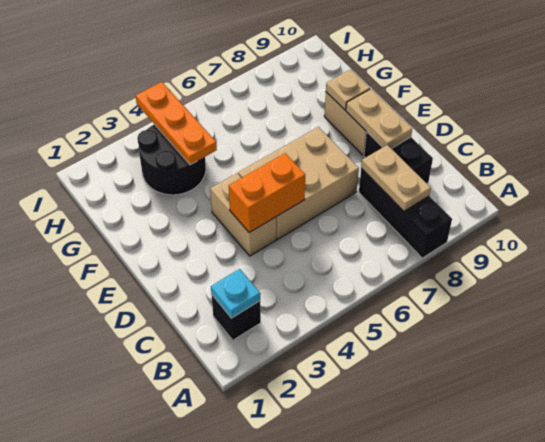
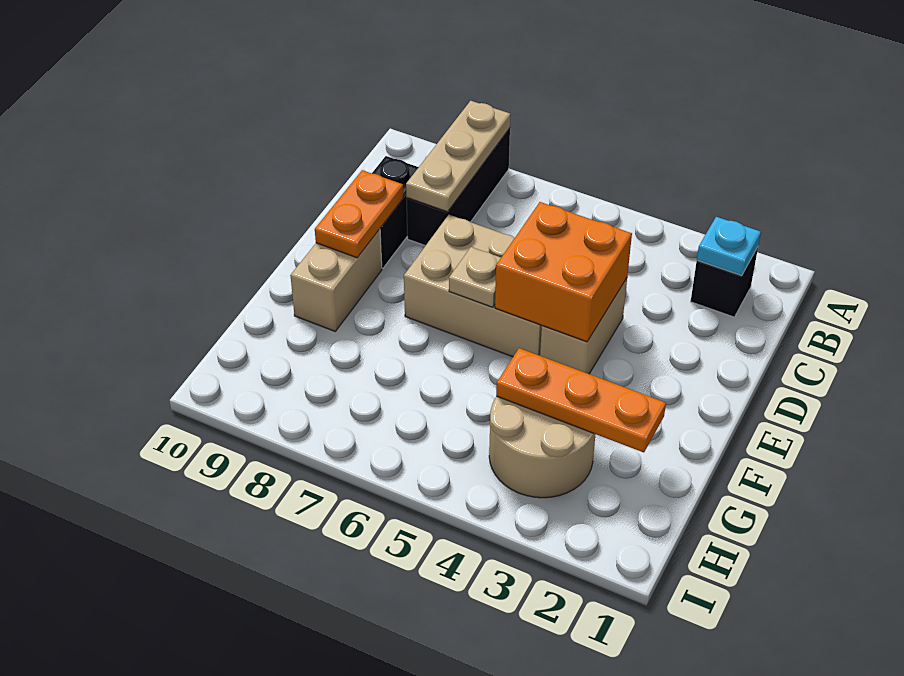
tan plate B8:C8 level 2 -> tan plate A8:C8 level 2
orange brick D4:D5 level 2 -> orange brick D4:E5 level 2
tan plate D9:E9 level 2 -> orange plate D9:E9 level 2
tan plate F9 level 2 -> tan plate E6 level 2
black round brick G3:H4 level 1 -> tan round brick G3:H4 level 1
orange plate G4:I4 level 2 -> orange plate G2:G4 level 2

